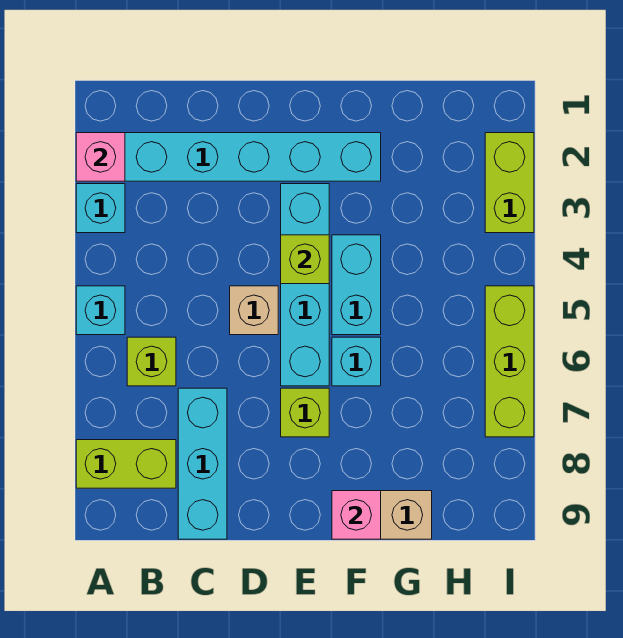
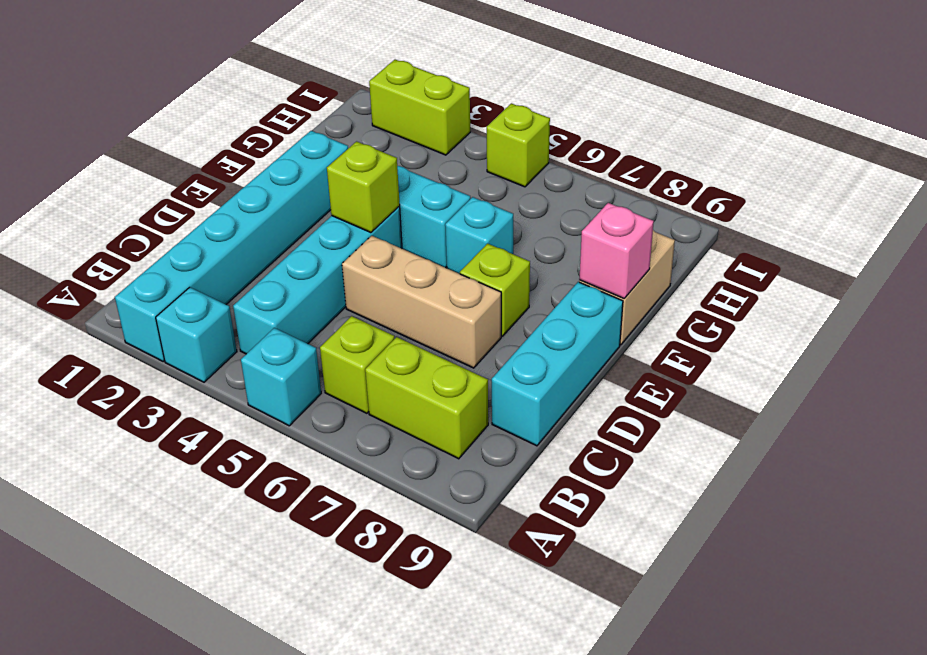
pink brick A2 level 2 -> none
lime brick A8:B8 level 1 -> lime brick B7:B8 level 1
cyan brick C7:C9 level 1 -> cyan brick C9:E9 level 1
tan brick D5 level 1 -> tan brick D5:D7 level 1
cyan brick E3:E6 level 1 -> cyan brick B4:E4 level 1
lime brick I5:I7 level 1 -> lime brick I5 level 1

